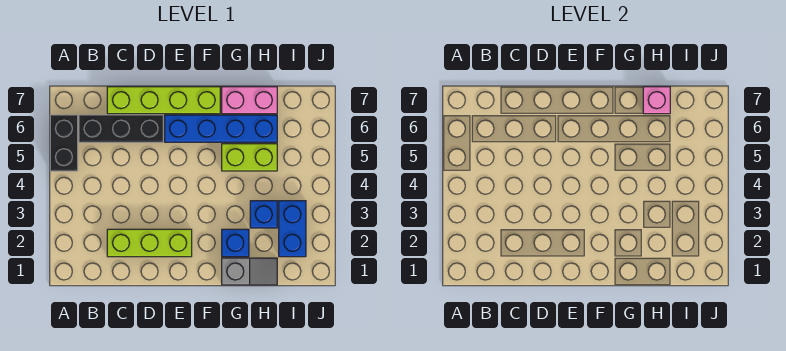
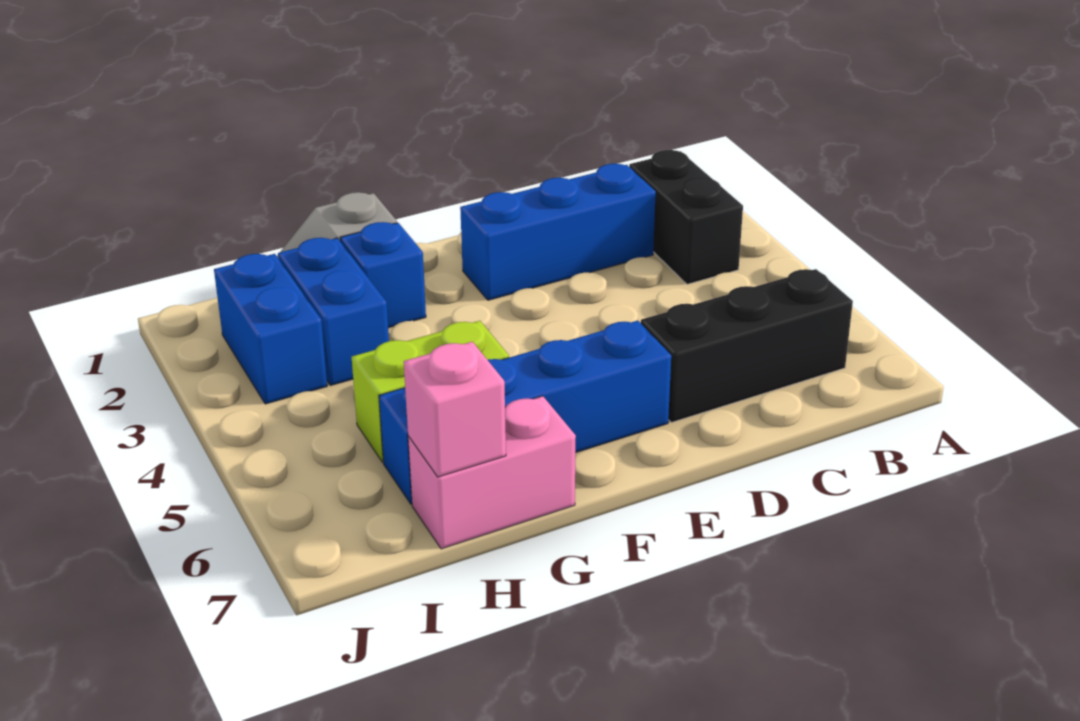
black brick A5:A6 level 1 -> black brick B2:B3 level 1
lime brick C2:E2 level 1 -> blue brick C2:E2 level 1
lime brick C7:F7 level 1 -> none
blue brick H3 level 1 -> blue brick H2:H3 level 1

